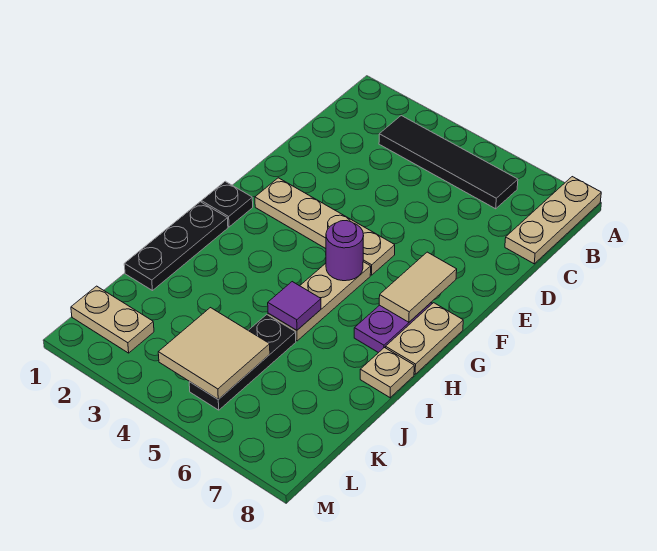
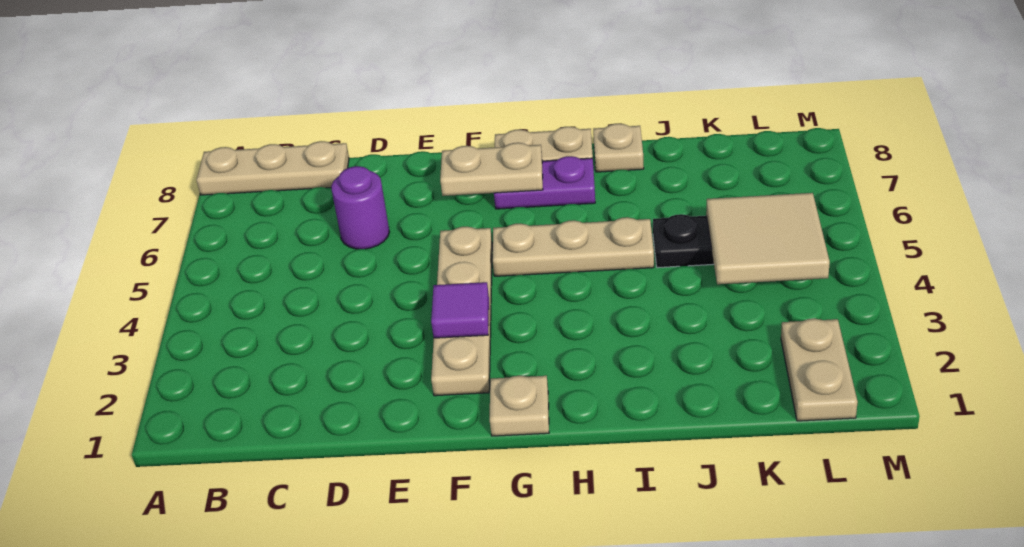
black tile B3:B6 level 1 -> none
tan tile F7:G7 level 2 -> tan plate F7:G7 level 2
black plate G1 level 1 -> tan plate G1 level 1
purple round brick G5 level 2 -> purple round brick D6 level 1
black plate H1:J1 level 1 -> none
purple tile I5 level 2 -> purple tile F3 level 2

